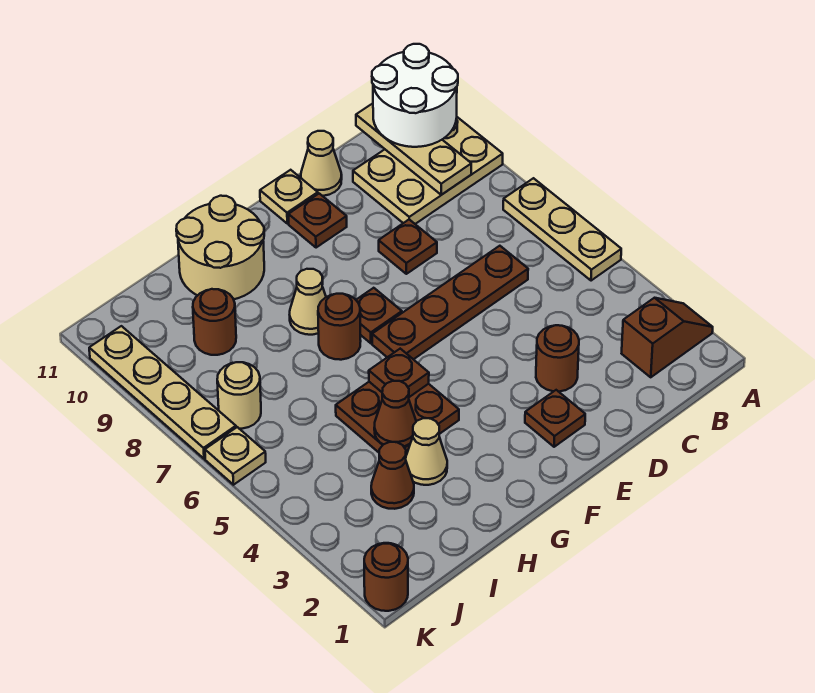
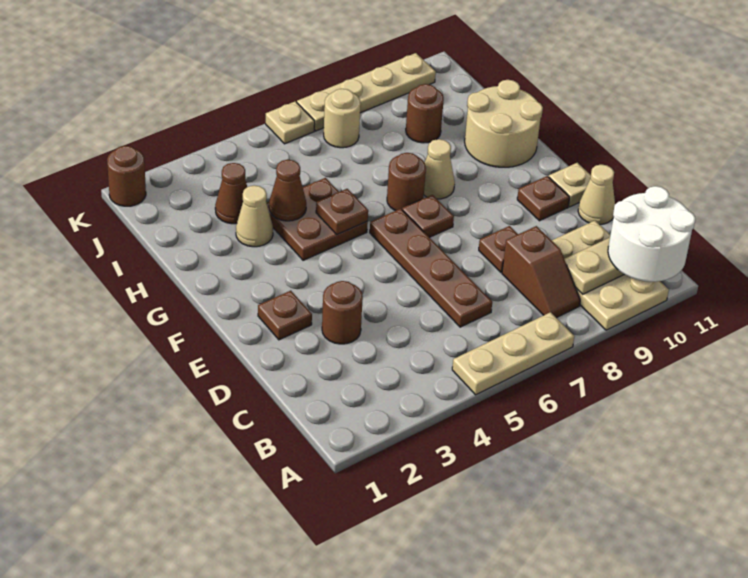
brown slope A2:B2 level 1 top B -> brown slope B8:C8 level 1 top C

